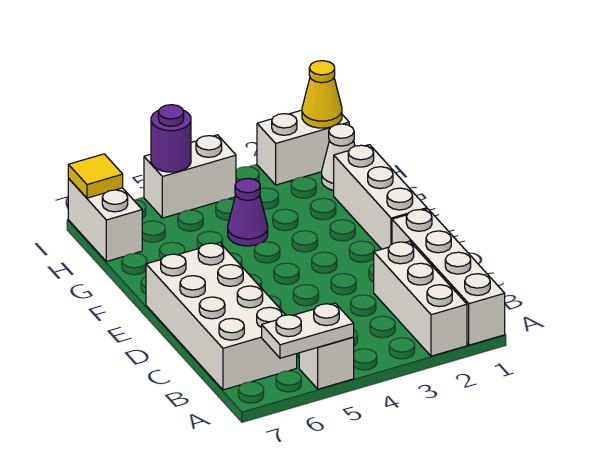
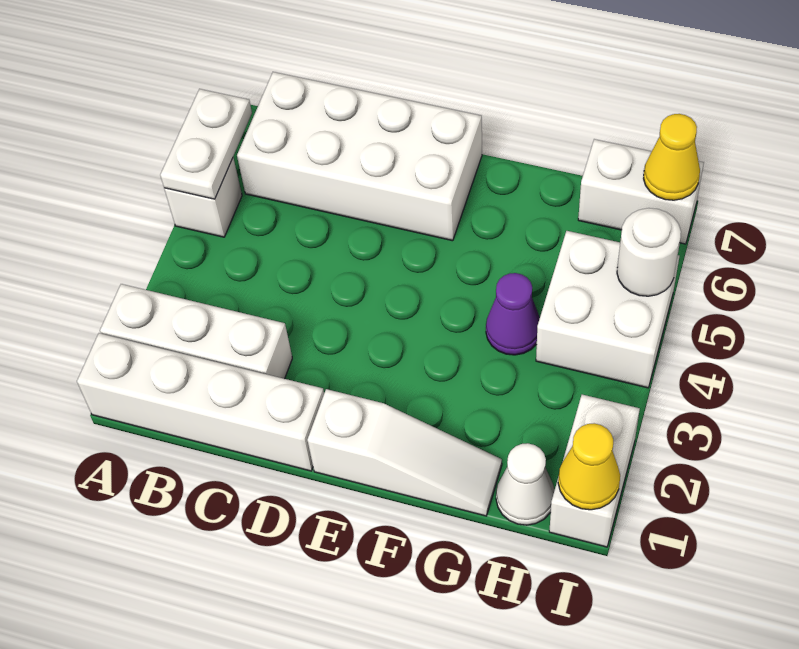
white brick E1:G1 level 1 -> white slope E1:G1 level 1 top E
white brick I4:I5 level 1 -> white brick H4:I5 level 1
purple round brick I5 level 2 -> white round brick I5 level 2
yellow tile I7 level 2 -> yellow cone I7 level 2

